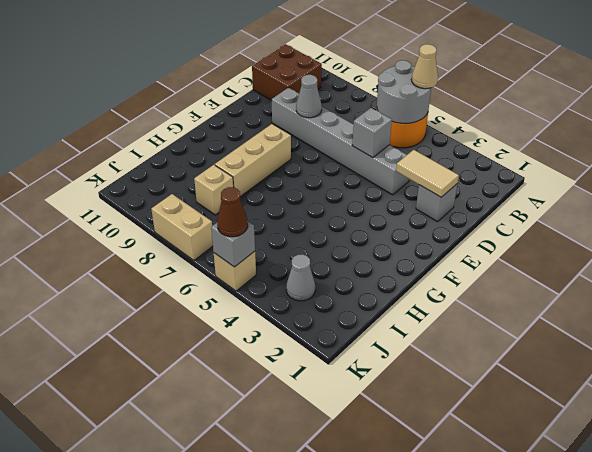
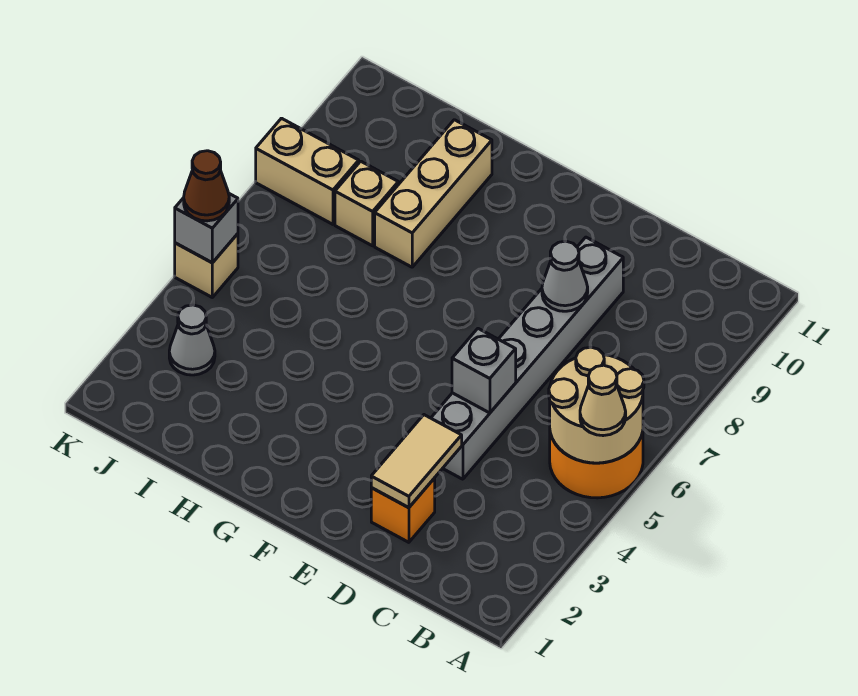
grey round brick A5:B6 level 2 -> tan round brick A5:B6 level 2
brown brick B10:C11 level 1 -> none
grey brick D2 level 1 -> orange brick D2 level 1
tan brick F8:H8 level 1 -> tan brick H8:H10 level 1
tan brick K7:K8 level 1 -> tan brick J8:K8 level 1

